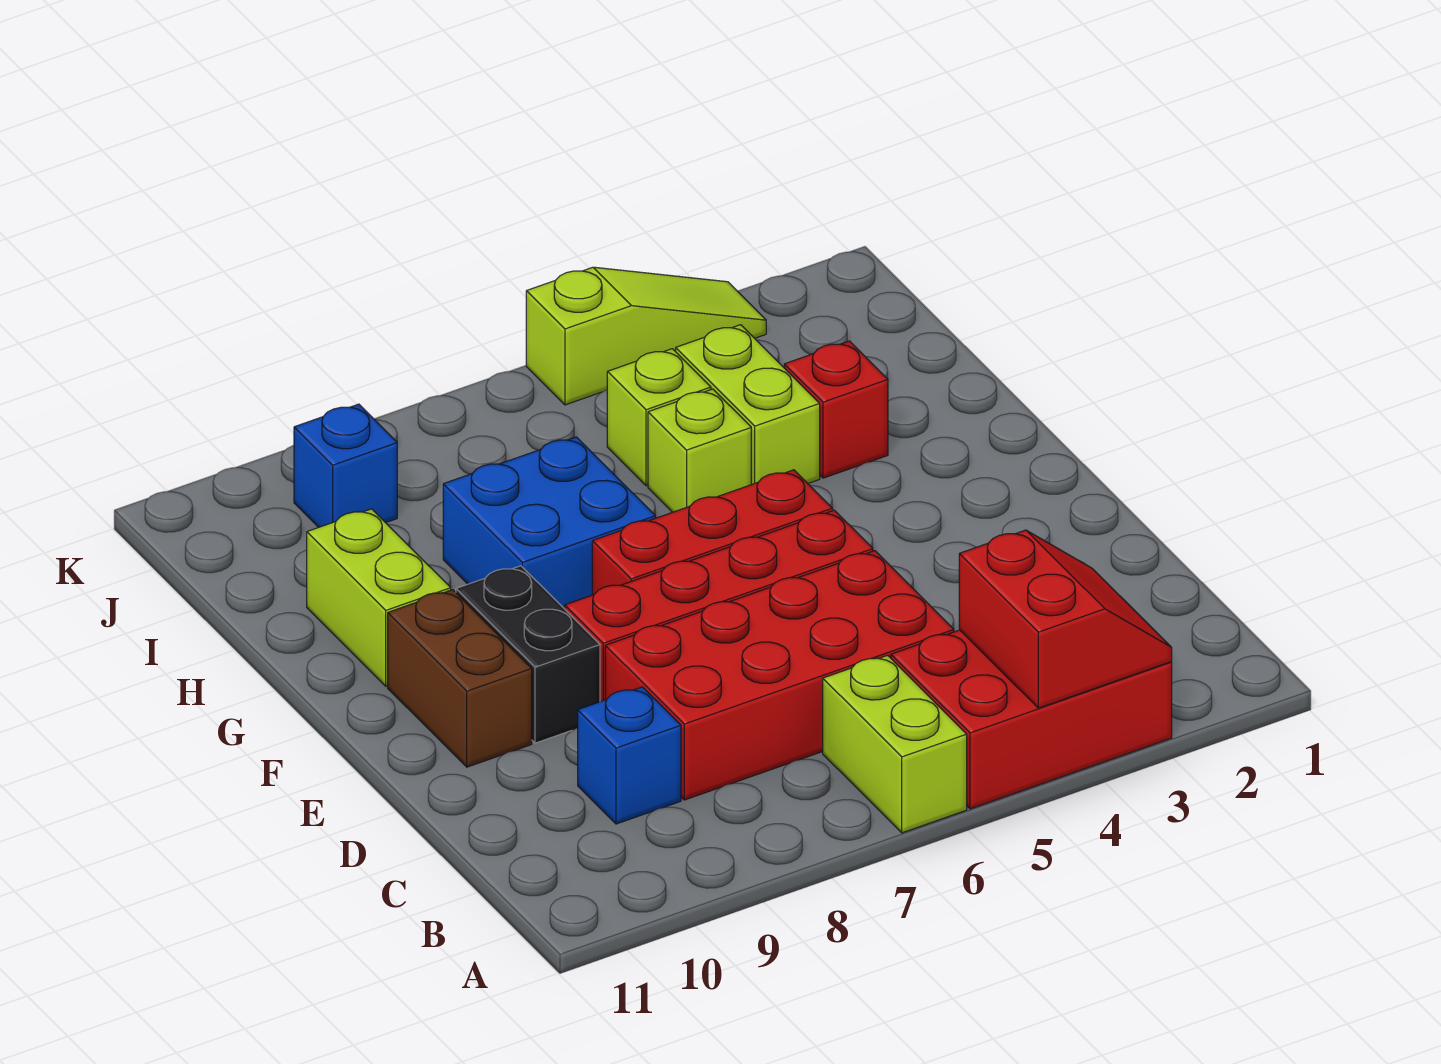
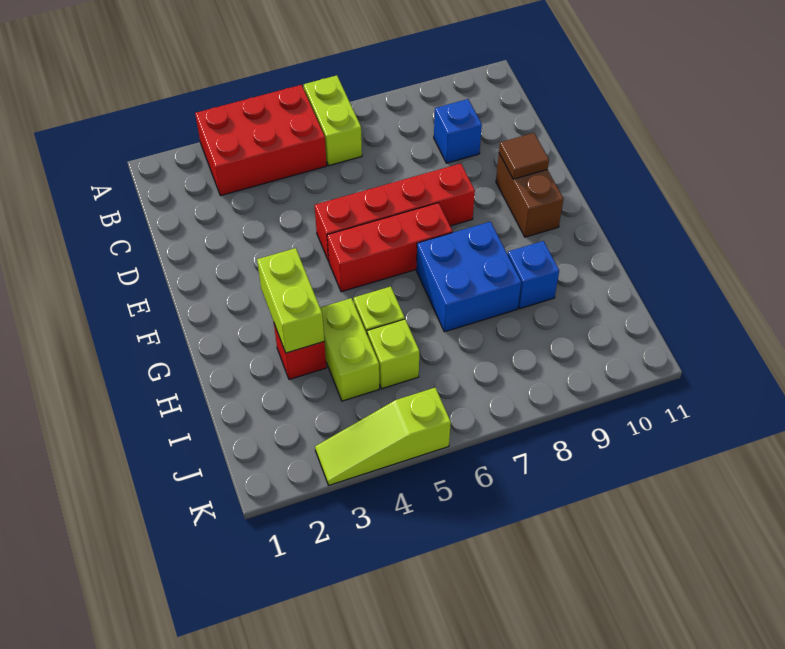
red slope A3:B4 level 2 top 4 -> none
red brick C5:D8 level 1 -> none
black brick E9:F9 level 1 -> none
none -> brown tile E10 level 2
lime brick G10:H10 level 1 -> lime brick G3:H3 level 2
blue brick J9 level 1 -> blue brick H9 level 1

